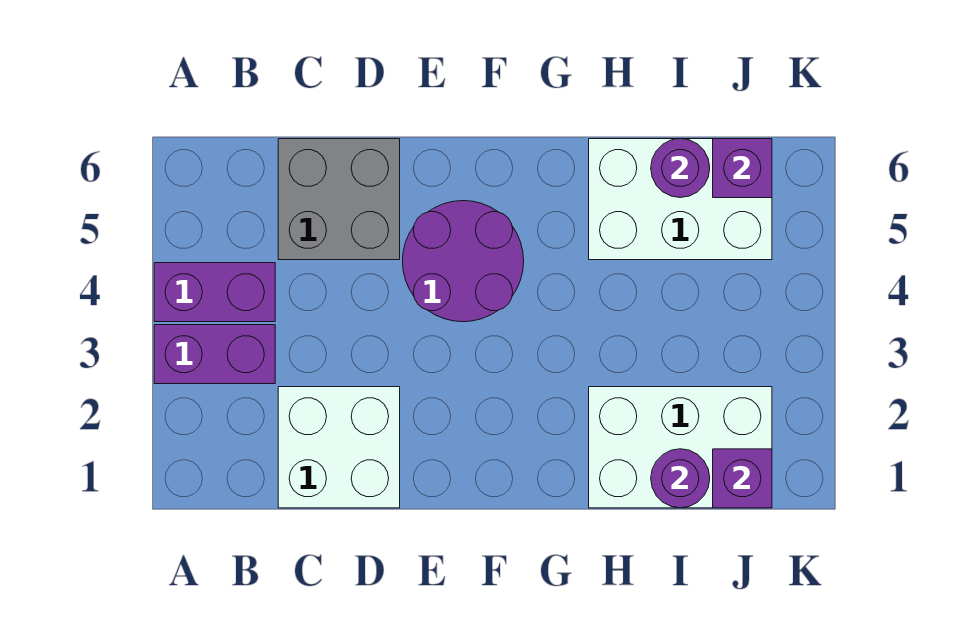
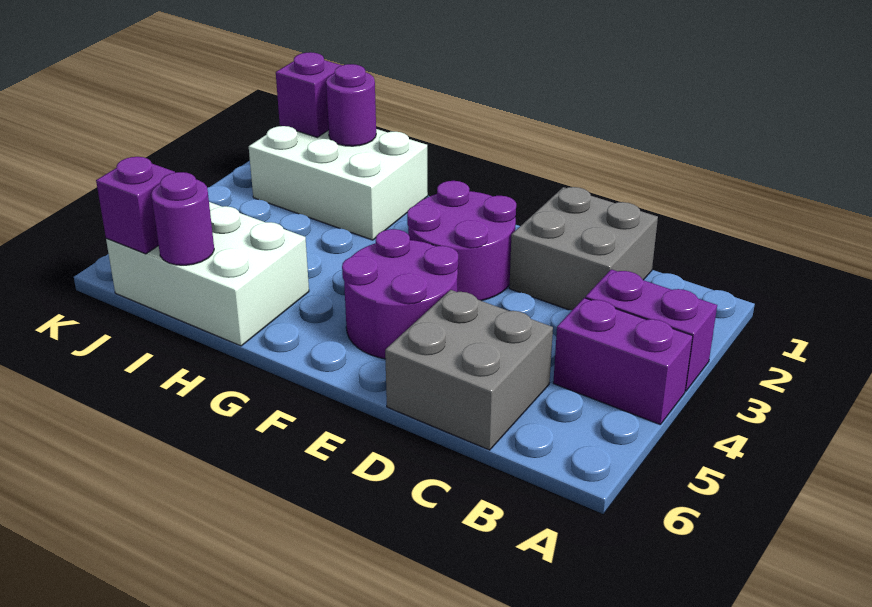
white brick C1:D2 level 1 -> grey brick C1:D2 level 1
none -> purple round brick E2:F3 level 1

